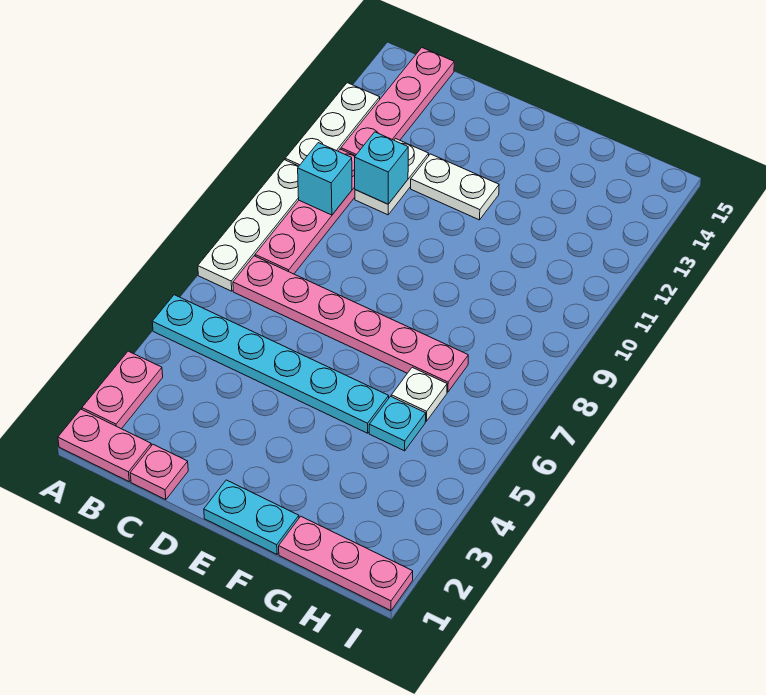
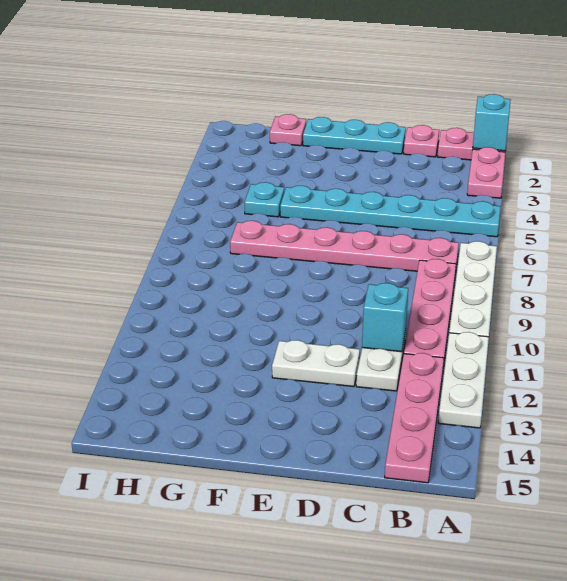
cyan brick B10 level 2 -> cyan brick A1 level 2
cyan plate E1:F1 level 1 -> cyan plate D1:F1 level 1
pink plate G1:I1 level 1 -> pink plate G1 level 1
white plate G6 level 1 -> none

